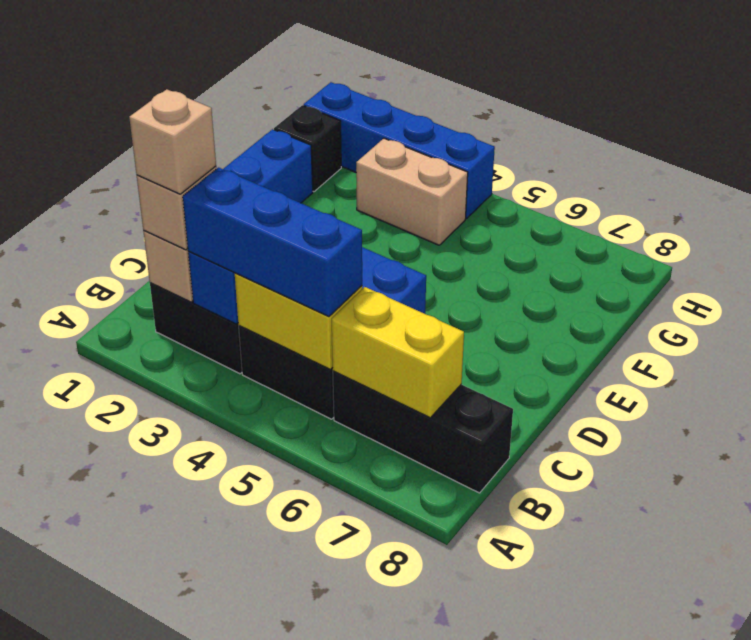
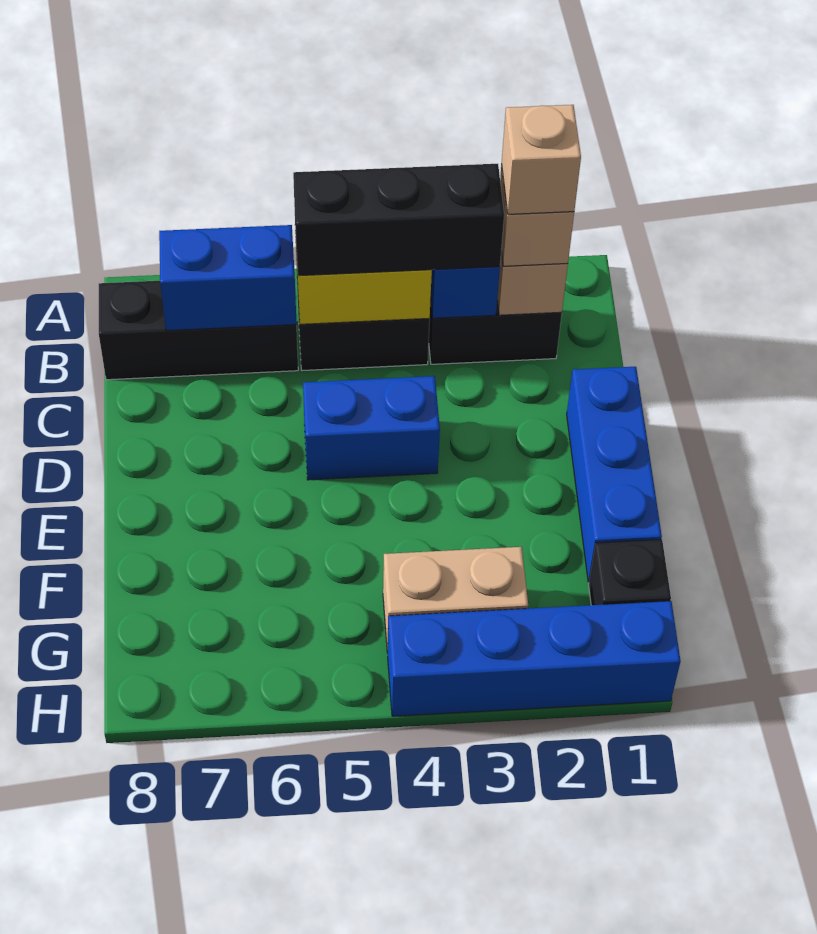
blue brick B3:B5 level 3 -> black brick B3:B5 level 3
yellow brick B6:B7 level 2 -> blue brick B6:B7 level 2

